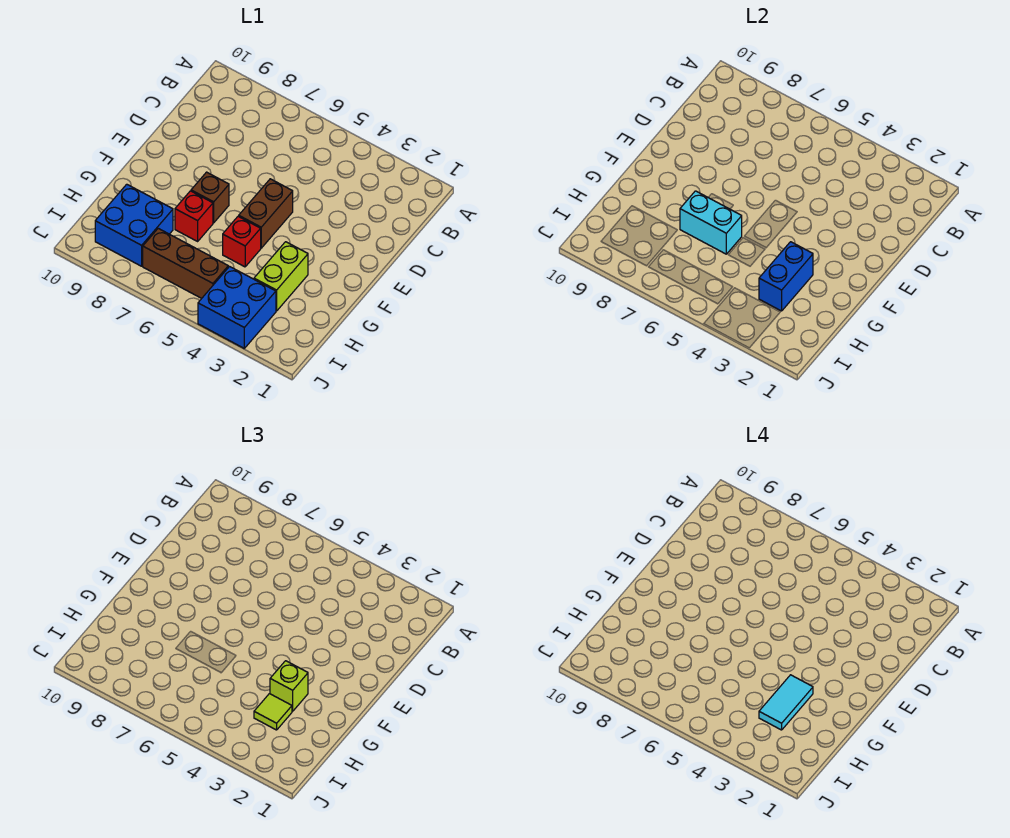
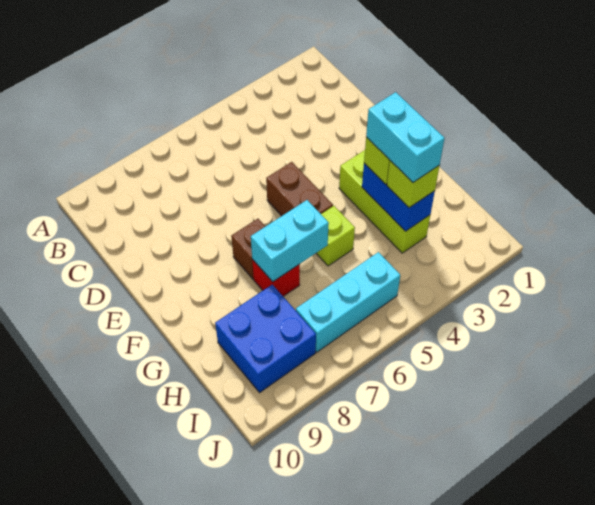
lime brick G3:H3 level 1 -> lime brick F3:H3 level 1
cyan tile G3:H3 level 4 -> cyan brick G3:H3 level 4
red brick G5 level 1 -> lime brick G5 level 1
lime tile H3 level 3 -> lime brick H3 level 3
blue brick I3:J4 level 1 -> none
brown brick I5:I7 level 1 -> cyan brick I5:I7 level 1

